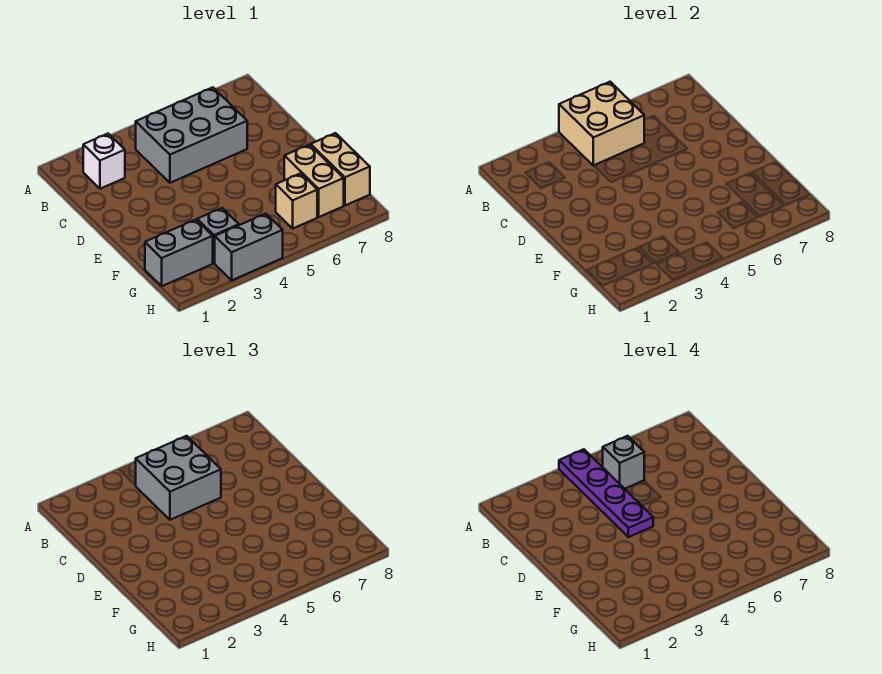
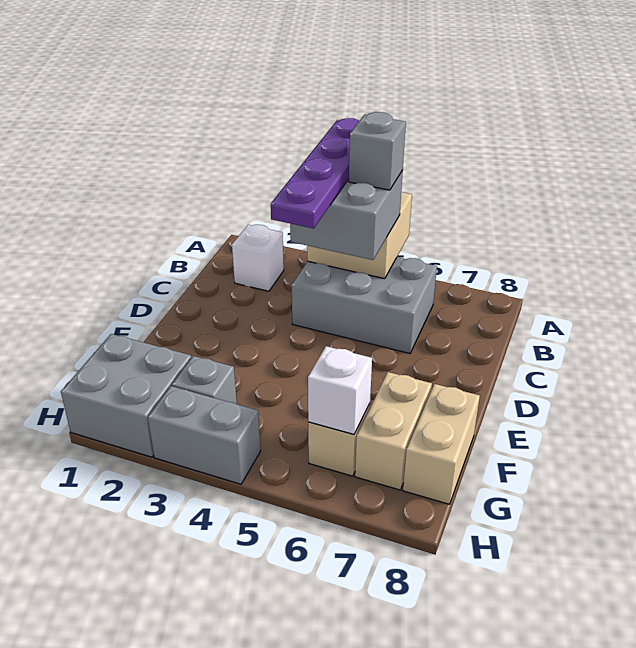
grey brick G1:G2 level 1 -> grey brick G1:H2 level 1
none -> white brick G6 level 2

